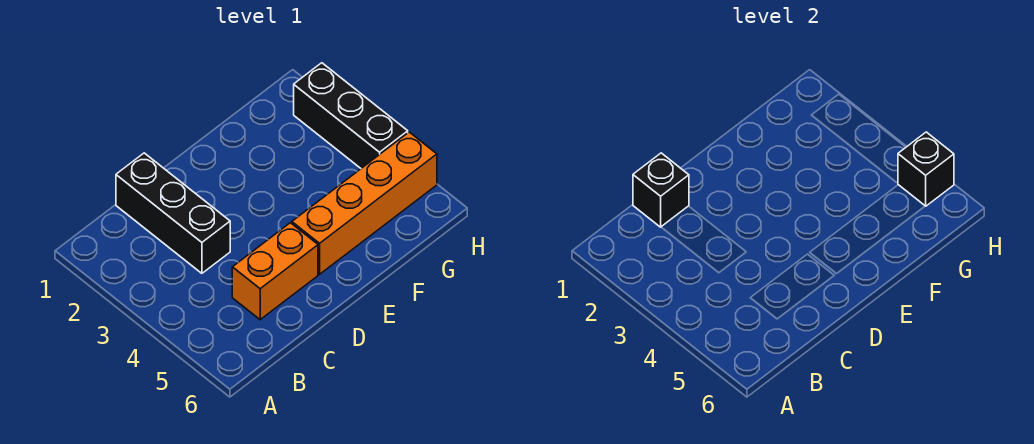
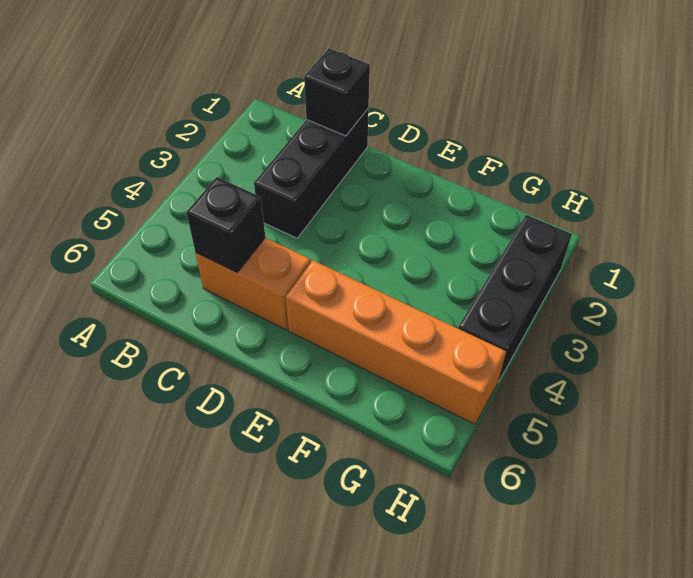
black brick H5 level 2 -> black brick C5 level 2

